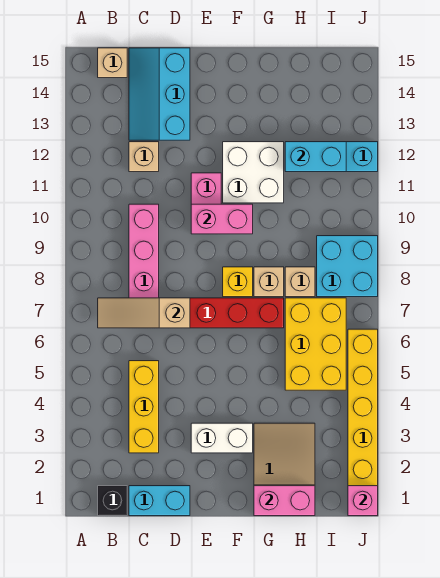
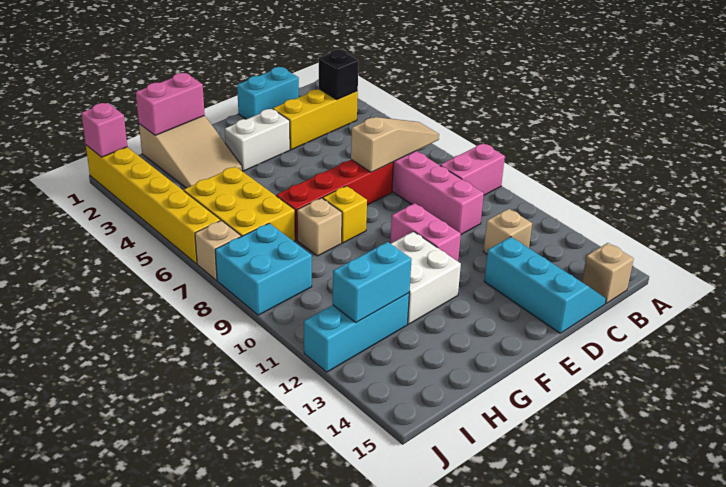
black brick B1 level 1 -> black brick B3 level 2
yellow brick C3:C5 level 1 -> yellow brick B3:D3 level 1
pink brick E10:F10 level 2 -> pink brick A9:B9 level 1
tan brick H8 level 1 -> tan brick J7 level 1

